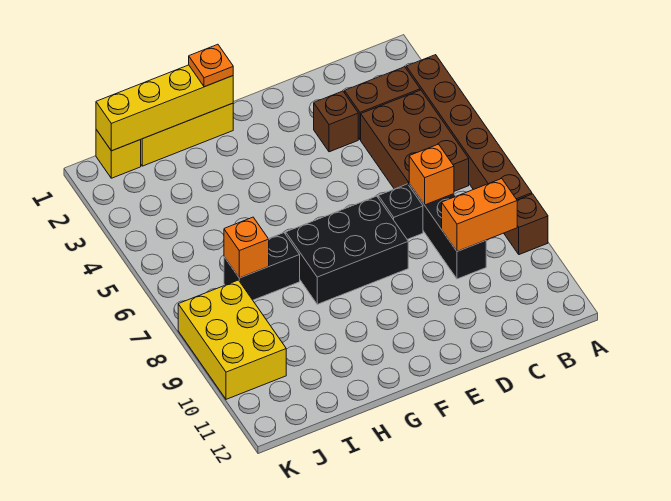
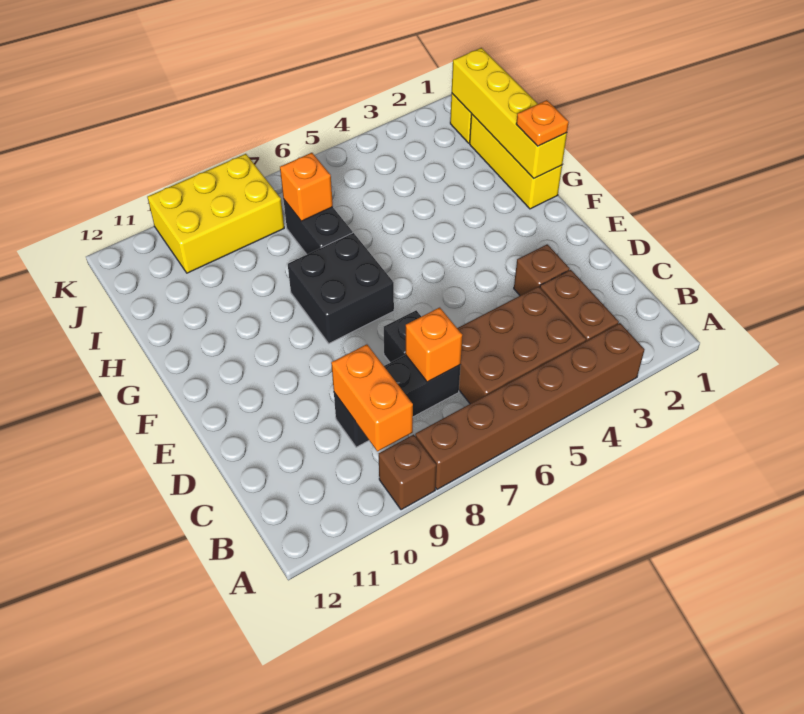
black brick E7:G8 level 1 -> black brick F7:G8 level 1

